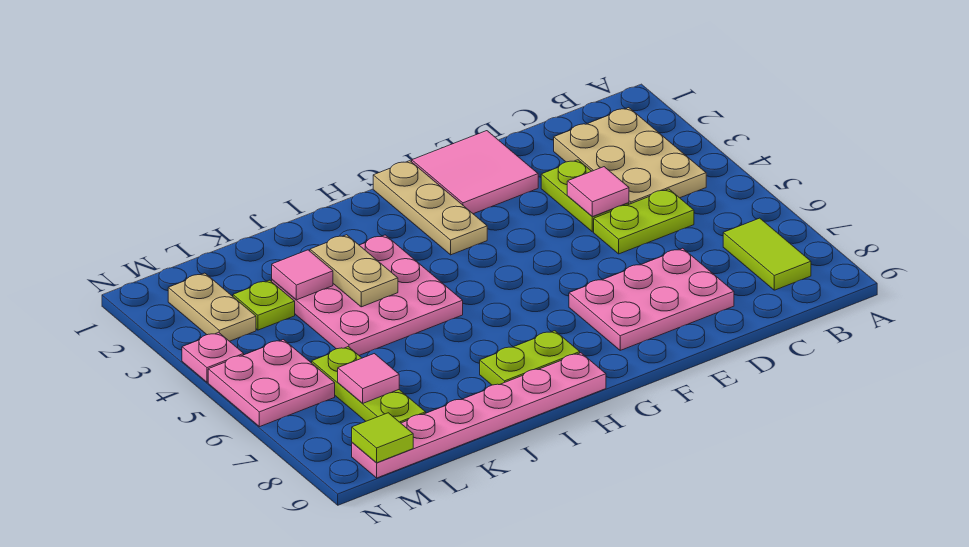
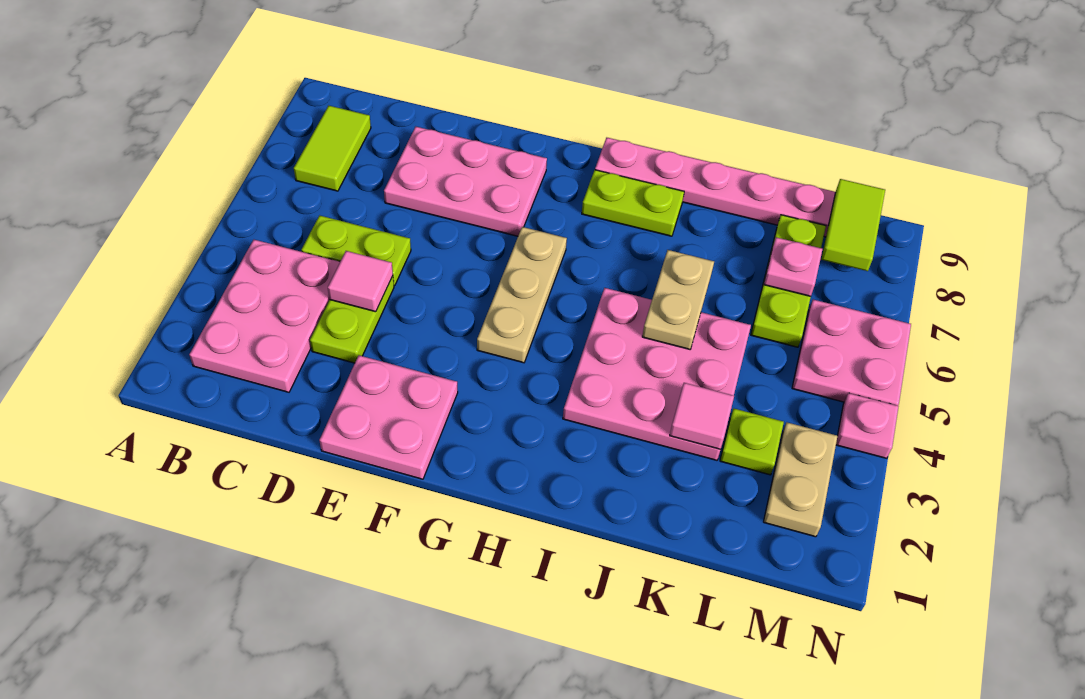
tan plate B2:C4 level 1 -> pink plate B2:C4 level 1
pink tile E1:F2 level 1 -> pink plate E1:F2 level 1
tan plate G1:G3 level 1 -> tan plate G4:G6 level 1
tan plate J3:J4 level 2 -> tan plate J5:J6 level 2
pink tile L7 level 2 -> pink plate L7 level 2
lime tile M9 level 2 -> lime tile M8:M9 level 2

